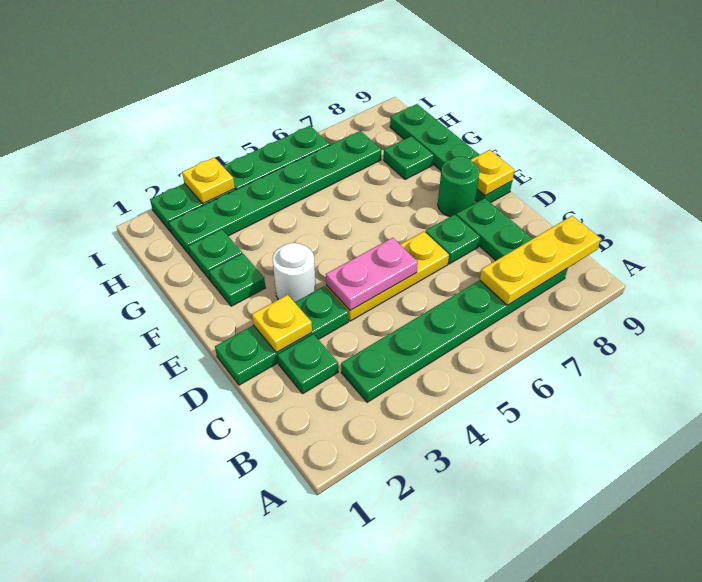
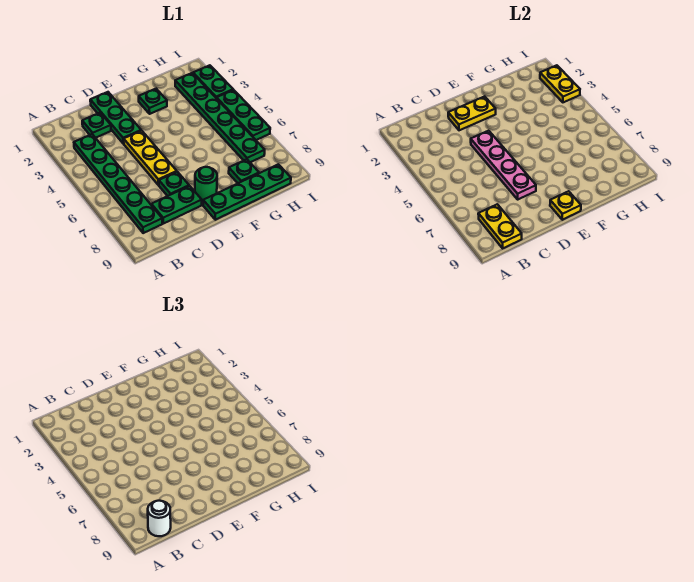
yellow plate B7:B9 level 2 -> yellow plate B8:B9 level 2
yellow plate D2 level 2 -> yellow plate D2:E2 level 2
pink plate D4:D5 level 2 -> pink plate D4:D7 level 2
white round brick E3 level 1 -> white round brick B9 level 3
green plate G2 level 1 -> none
yellow plate I3 level 2 -> yellow plate I2:I3 level 2

